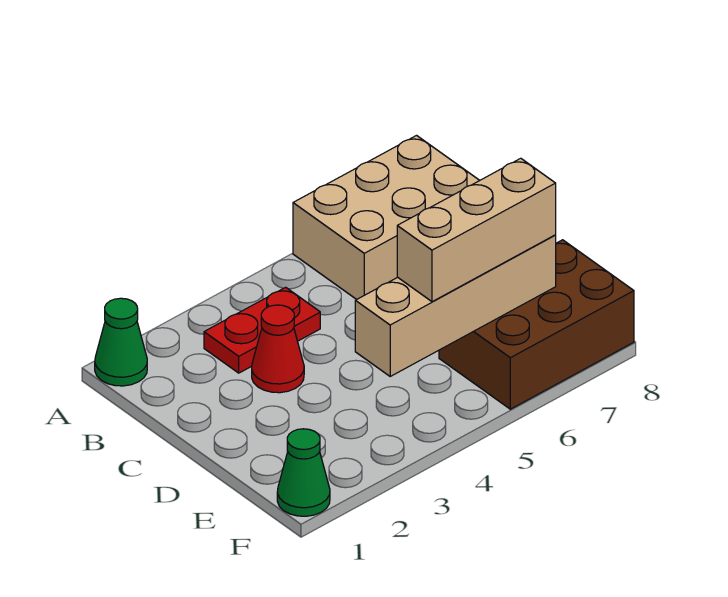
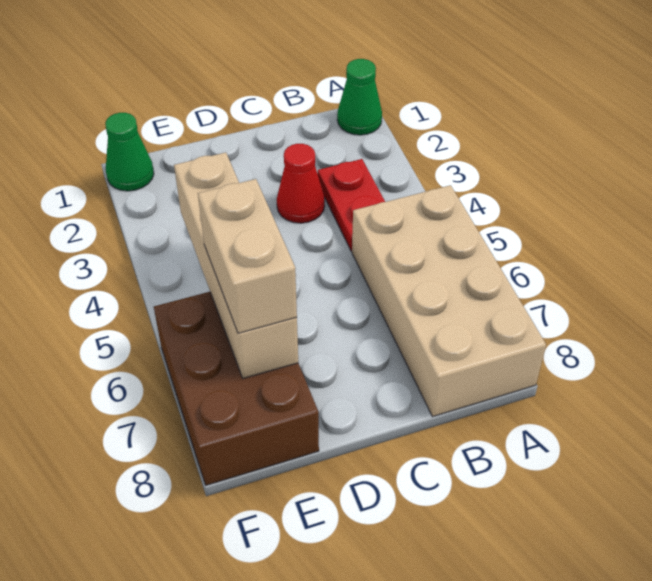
tan brick A6:B8 level 1 -> tan brick A5:B8 level 1
tan brick E5:E7 level 3 -> tan brick E6:E7 level 3

